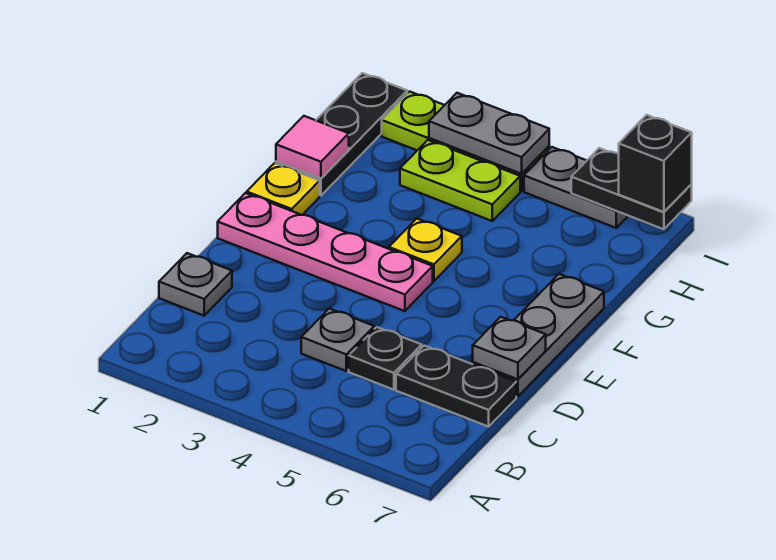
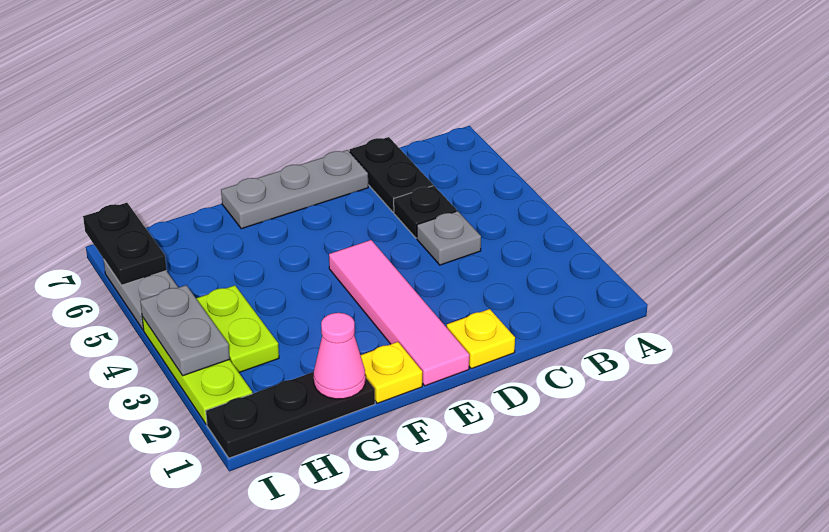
grey plate C1 level 1 -> none
grey plate D7 level 2 -> none
pink plate E1:E4 level 1 -> pink tile E1:E4 level 1
yellow plate F4 level 1 -> yellow plate D1 level 1
pink tile G1 level 2 -> pink cone G1 level 2
black brick I7 level 3 -> none

